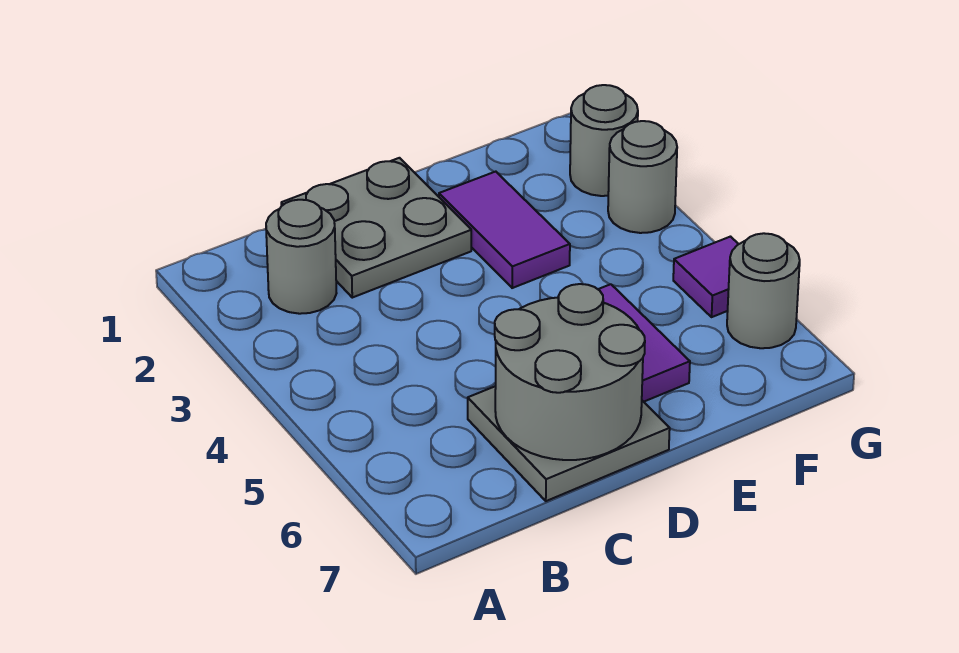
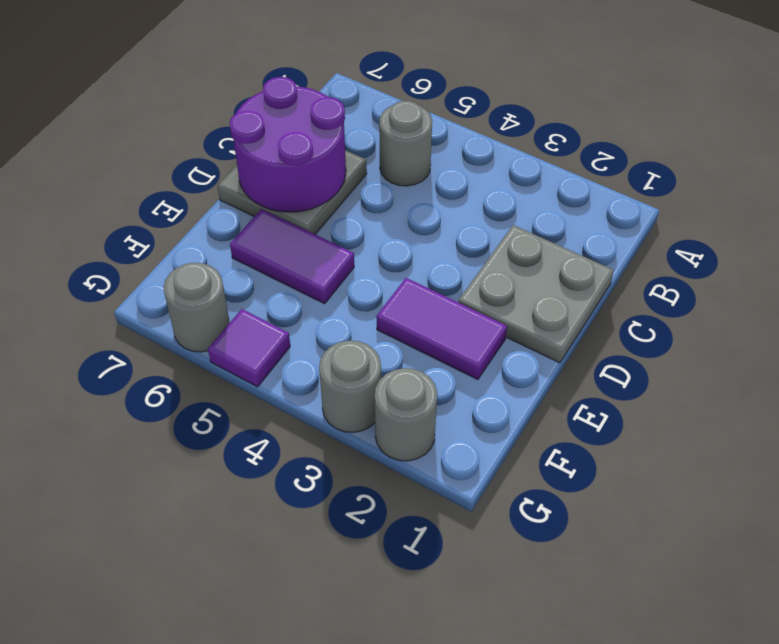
grey round brick B2 level 1 -> grey round brick B5 level 1
grey round brick C6:D7 level 2 -> purple round brick C6:D7 level 2

